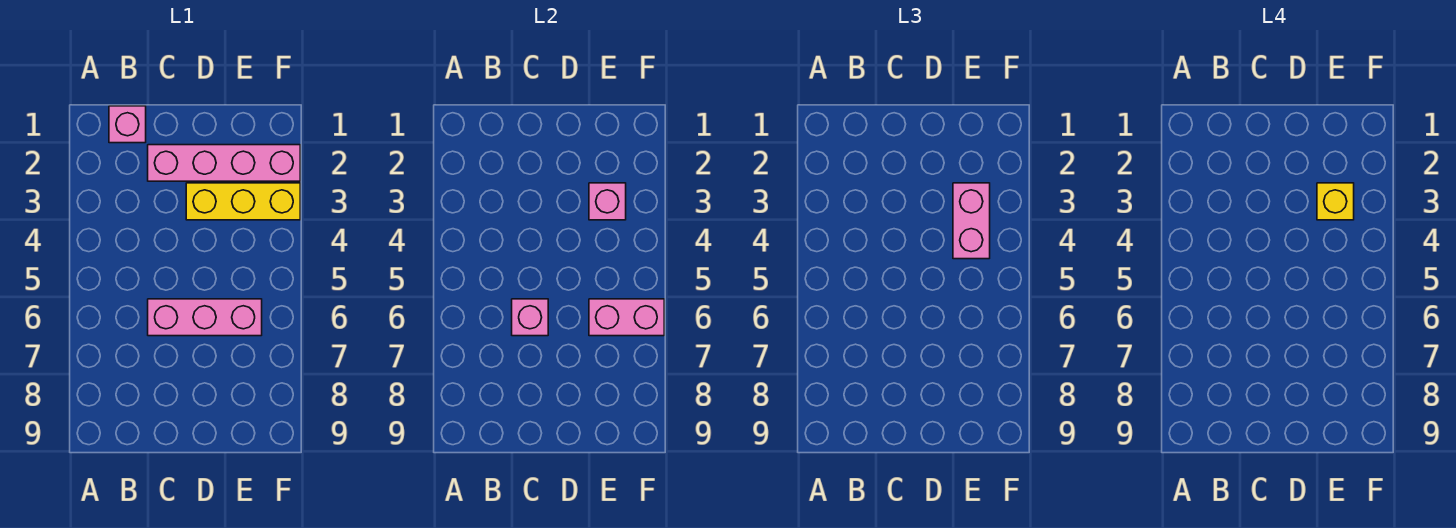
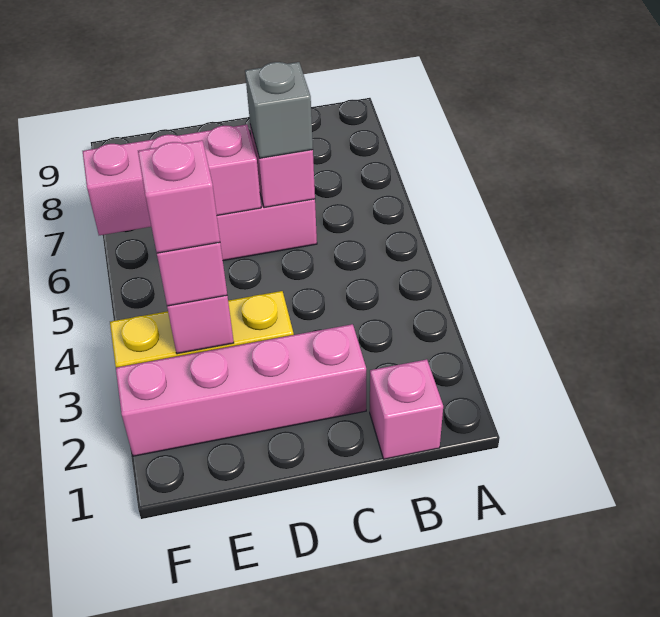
none -> grey brick C6 level 3
yellow brick E3 level 4 -> pink brick E3 level 4
pink brick E6:F6 level 2 -> pink brick D6:F6 level 2

